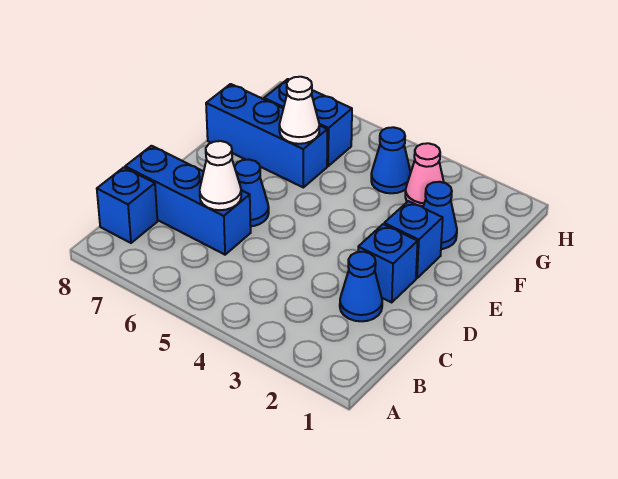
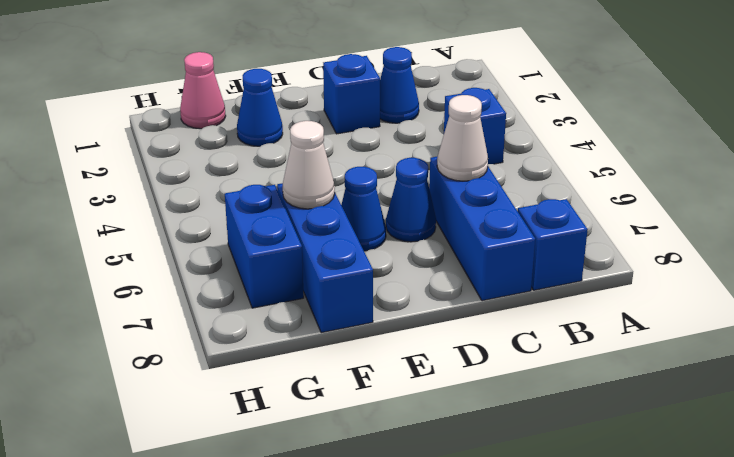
blue brick E2 level 1 -> blue brick B4 level 1
pink cone G3 level 1 -> pink cone G1 level 1
blue cone G4 level 1 -> blue cone E6 level 1

